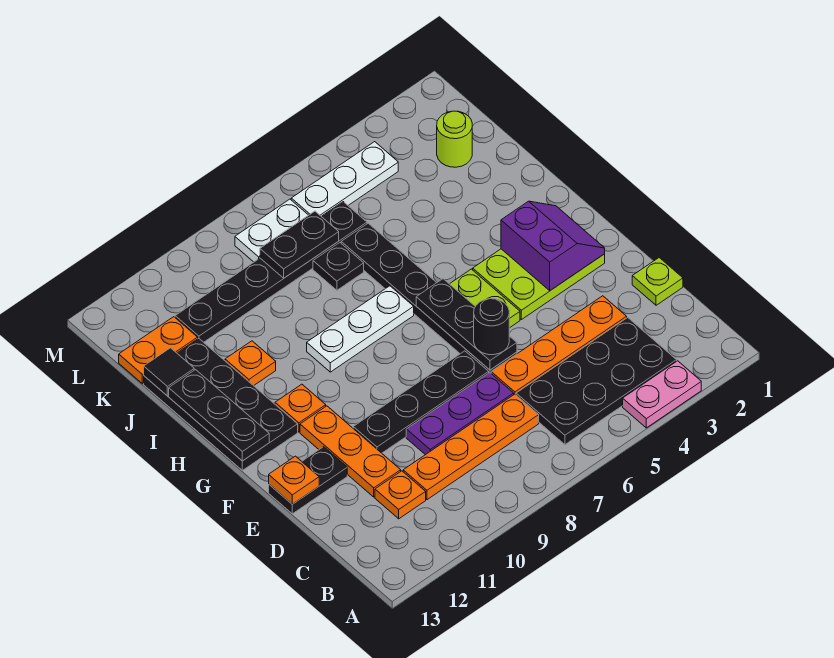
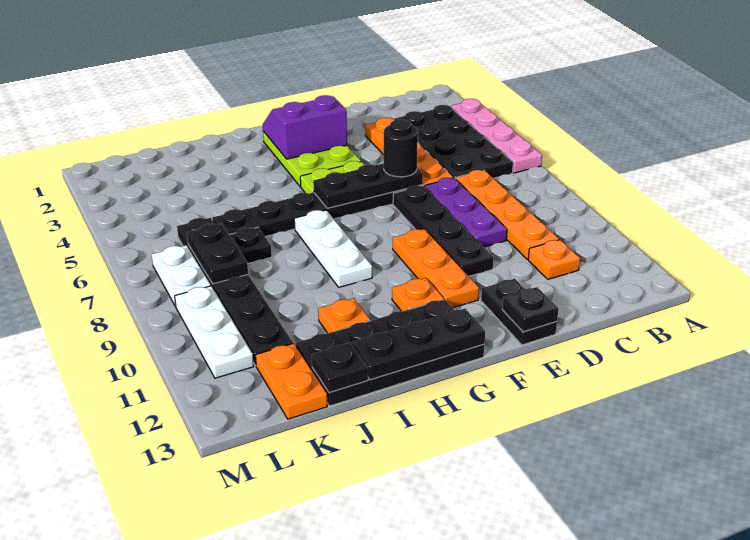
pink plate A3:A4 level 1 -> pink plate A3:A6 level 1
lime plate D1 level 1 -> none
orange plate D11:F11 level 1 -> orange plate F9:F11 level 1
orange plate E13 level 2 -> black plate E13 level 2
black tile J13 level 2 -> black plate J13 level 2
lime round brick K2 level 1 -> none
white plate L4:L6 level 1 -> white plate L9:L11 level 1

